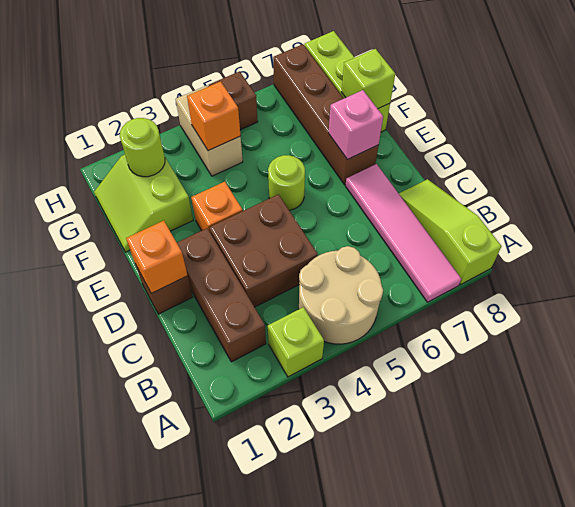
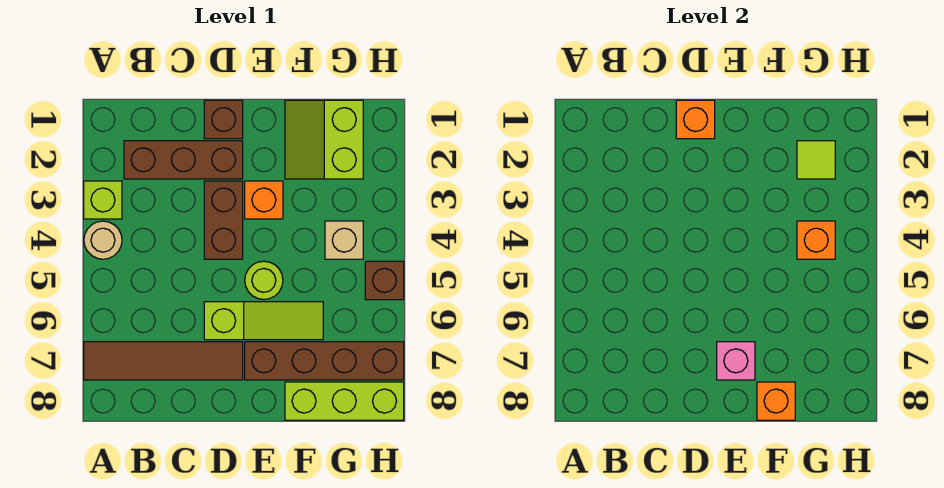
tan round brick A4:B5 level 1 -> tan round brick A4 level 1
pink tile A7:D7 level 1 -> brown tile A7:D7 level 1
lime slope A8:C8 level 1 top A -> lime slope D6:F6 level 1 top D
brown brick C3:D4 level 1 -> brown brick D3:D4 level 1
lime slope F1:G2 level 1 top 2 -> lime slope F1:G2 level 1 top G
lime brick F8 level 2 -> orange brick F8 level 2
lime round brick G2 level 2 -> lime tile G2 level 2
tan brick G4:H4 level 1 -> tan brick G4 level 1

